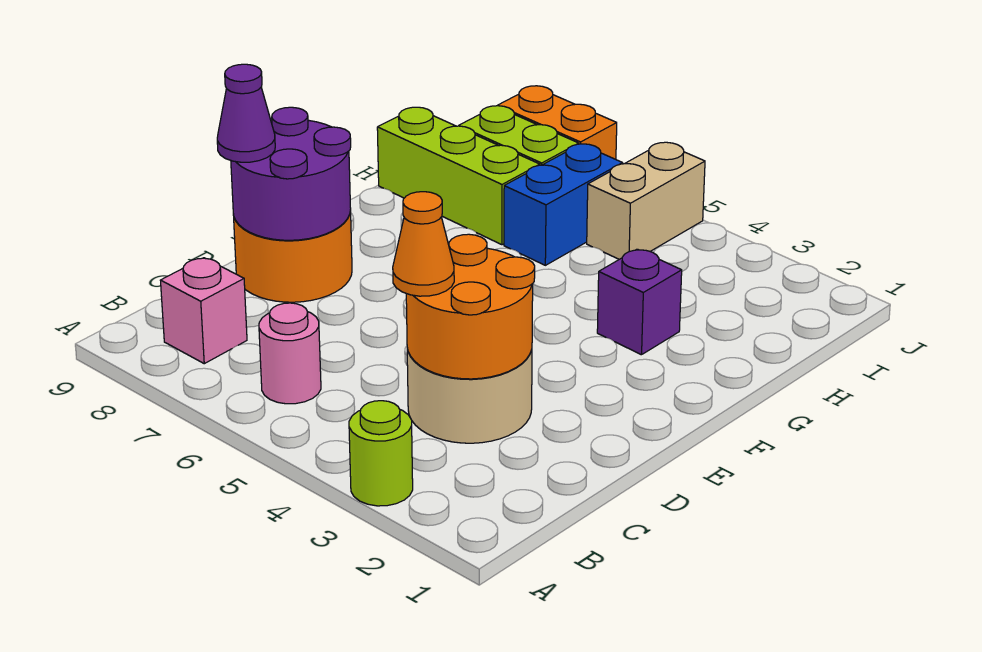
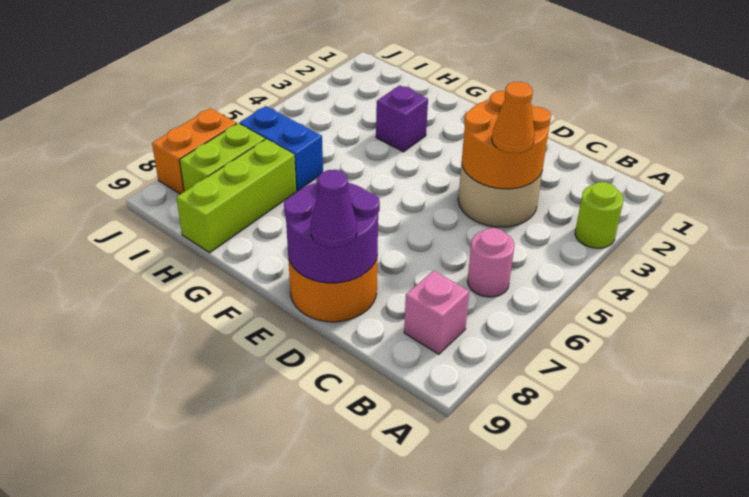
tan brick I5:J5 level 1 -> none

